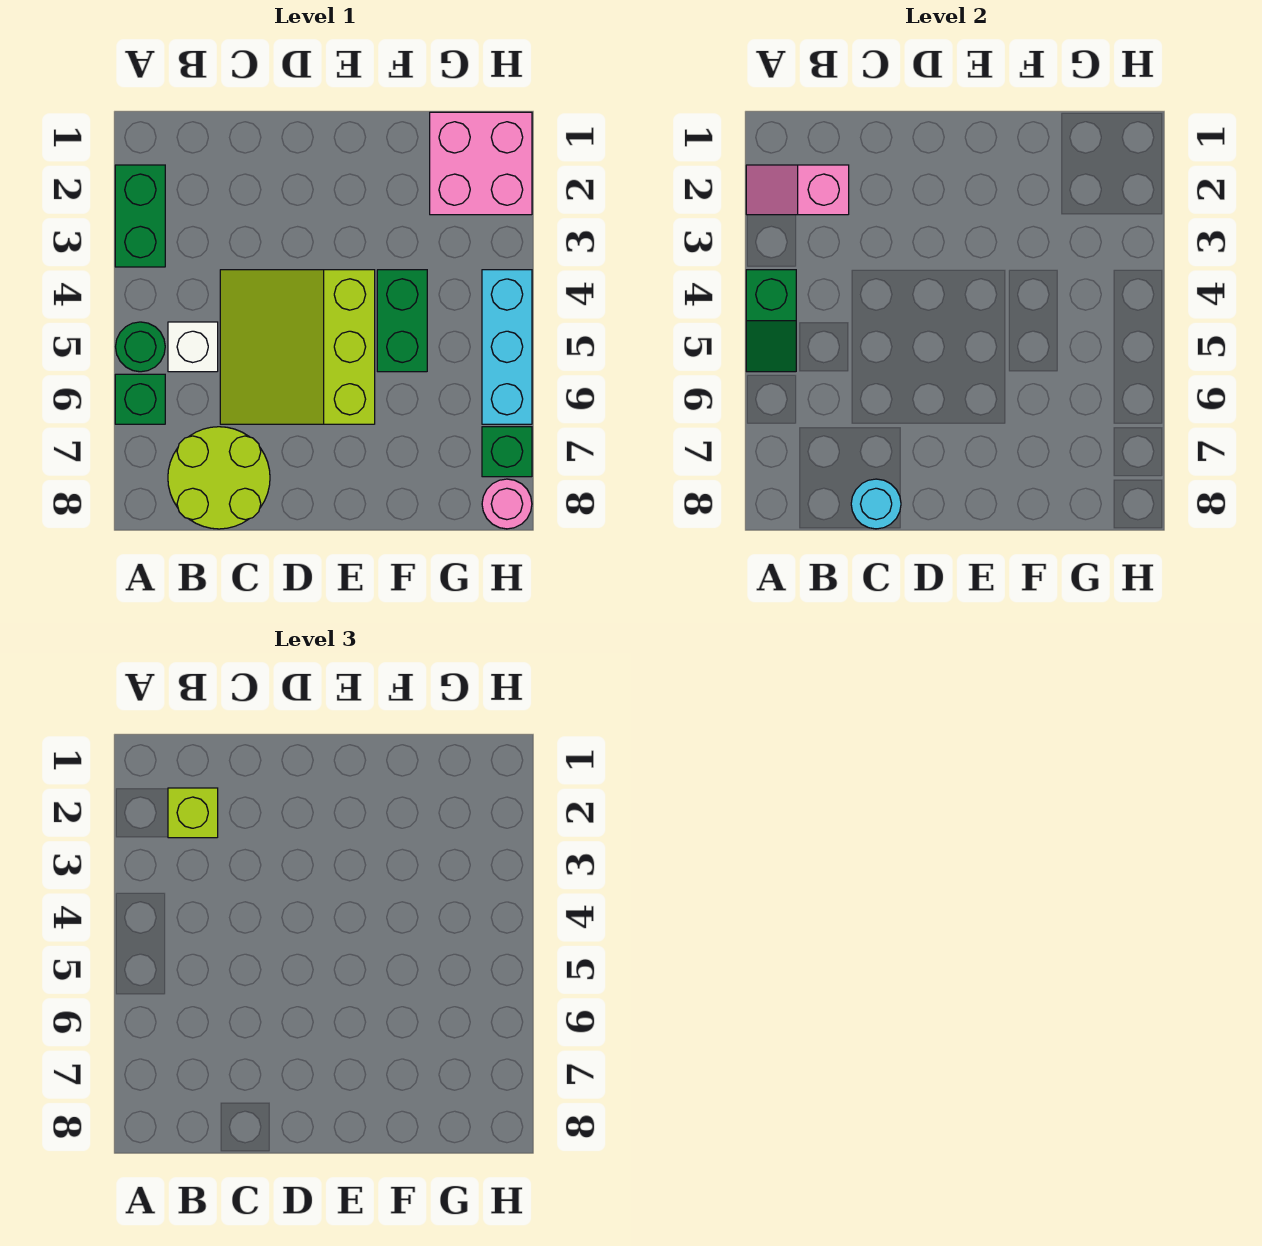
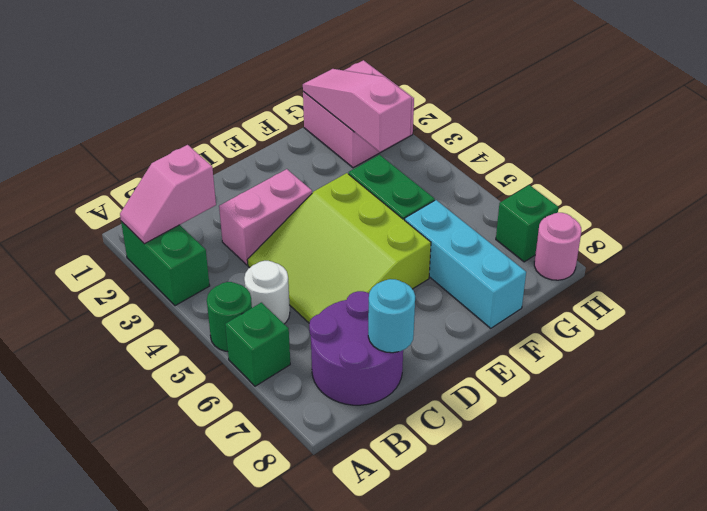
green slope A4:A5 level 2 top 4 -> none
lime brick B2 level 3 -> none
white brick B5 level 1 -> white round brick B5 level 1
lime round brick B7:C8 level 1 -> purple round brick B7:C8 level 1
none -> pink brick C3:D3 level 1
none -> pink slope G1:G3 level 2 top 3
cyan brick H4:H6 level 1 -> cyan brick F6:F8 level 1

